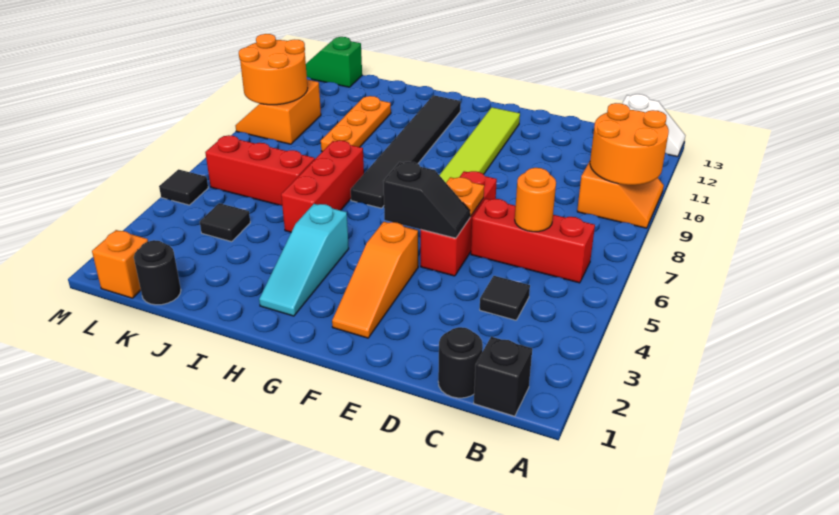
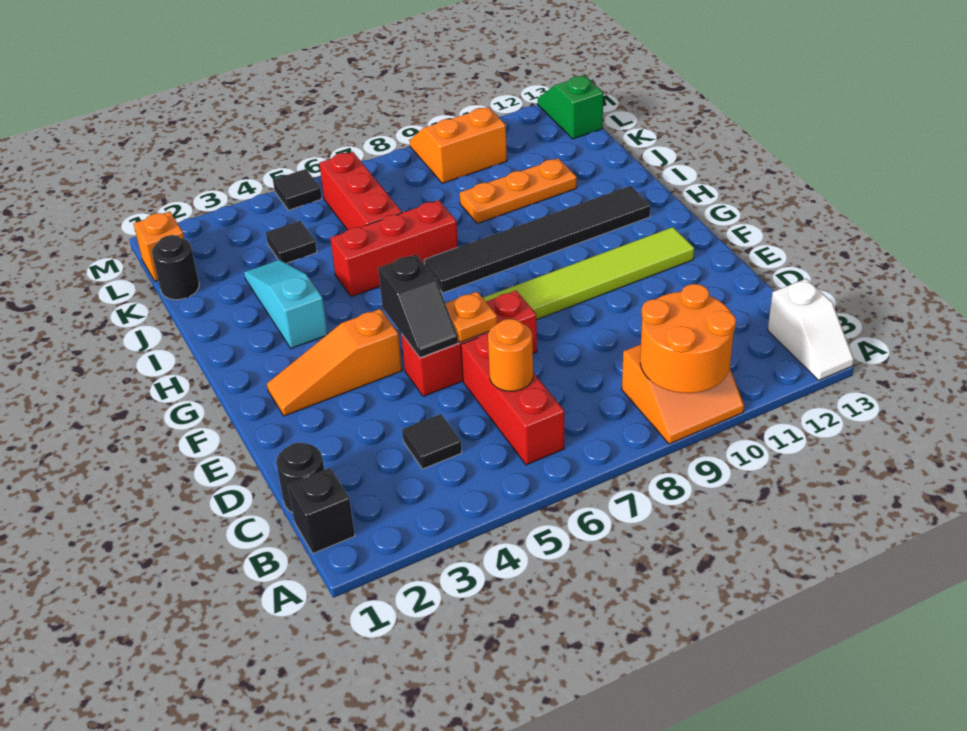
cyan slope H2:H4 level 1 top 4 -> cyan slope H3:J3 level 1 top H
orange round brick L9:M10 level 2 -> none

